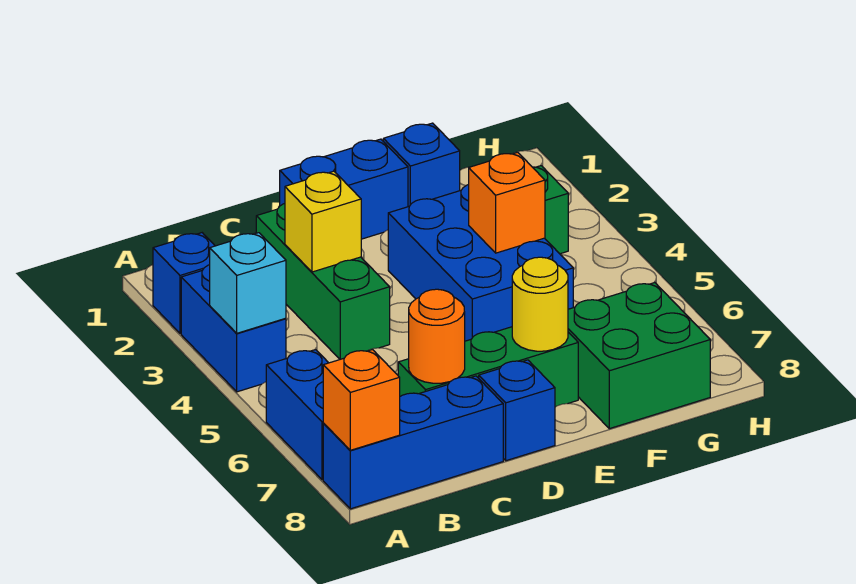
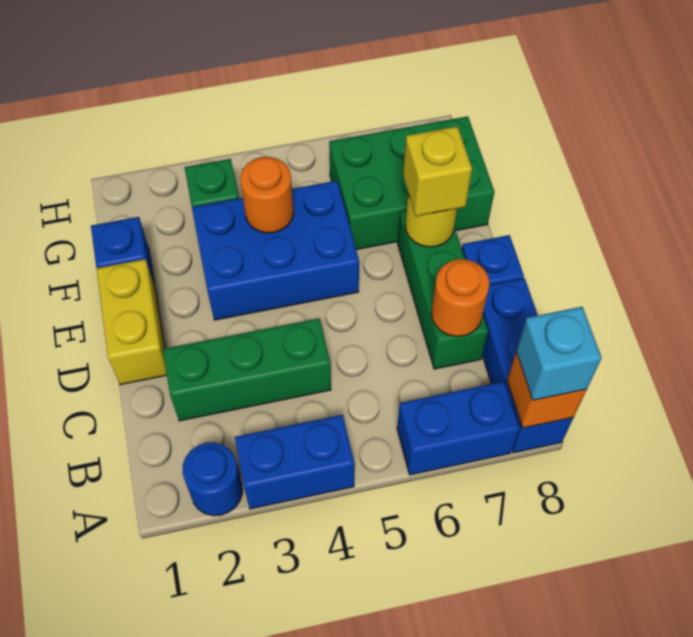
blue brick A2 level 1 -> blue round brick A2 level 1
cyan brick A4 level 2 -> cyan brick A8 level 3
yellow brick C3 level 2 -> yellow brick E7 level 3
blue brick D1:E1 level 1 -> yellow brick D1:E1 level 1
orange brick F4 level 2 -> orange round brick F4 level 2
green brick F7:G8 level 1 -> green brick F6:G8 level 1

